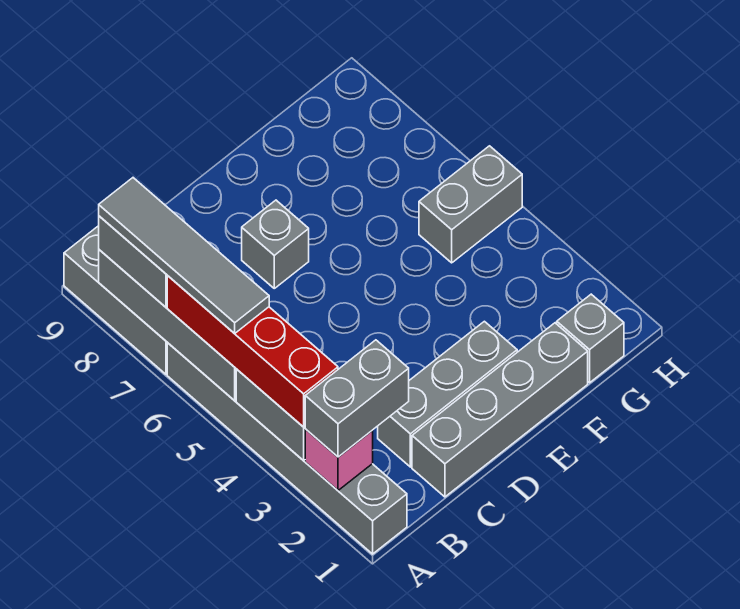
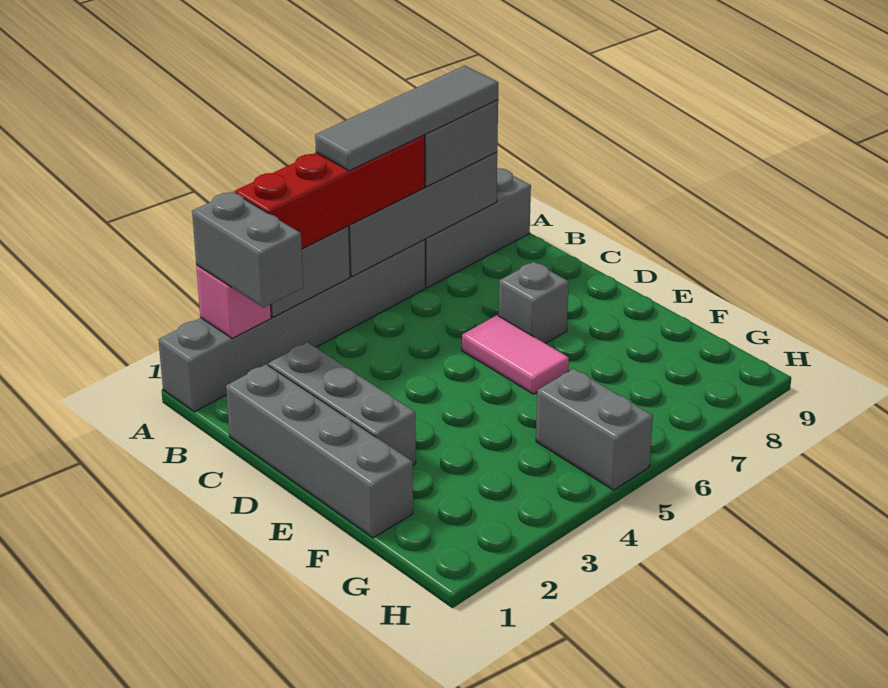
none -> pink tile D6:E6 level 1
grey brick G1 level 1 -> none

